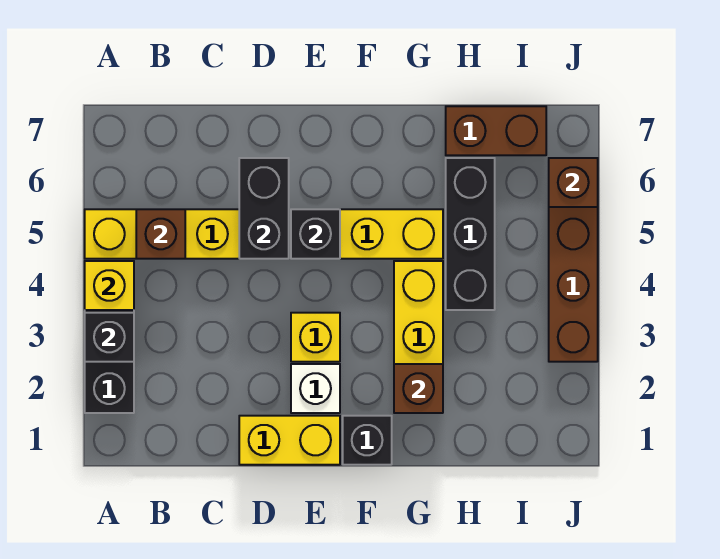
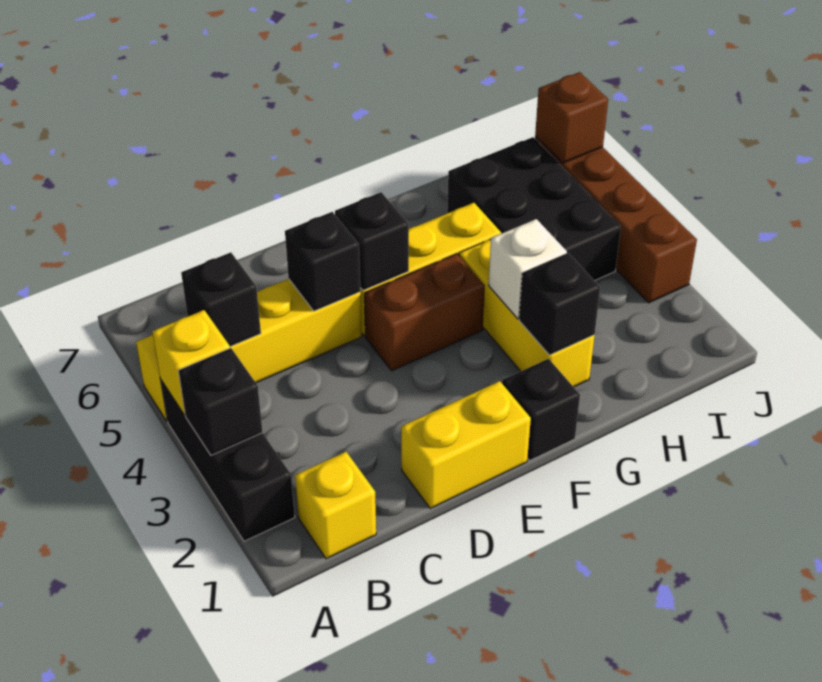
brown brick B5 level 2 -> black brick B5 level 2
black brick D5:D6 level 2 -> black brick D5 level 2
white brick E2 level 1 -> white brick G3 level 2
yellow brick E3 level 1 -> yellow brick B1 level 1
brown brick G2 level 2 -> black brick G2 level 2
black brick H4:H6 level 1 -> black brick H4:I6 level 1
brown brick H7:I7 level 1 -> brown brick E4:F4 level 1

